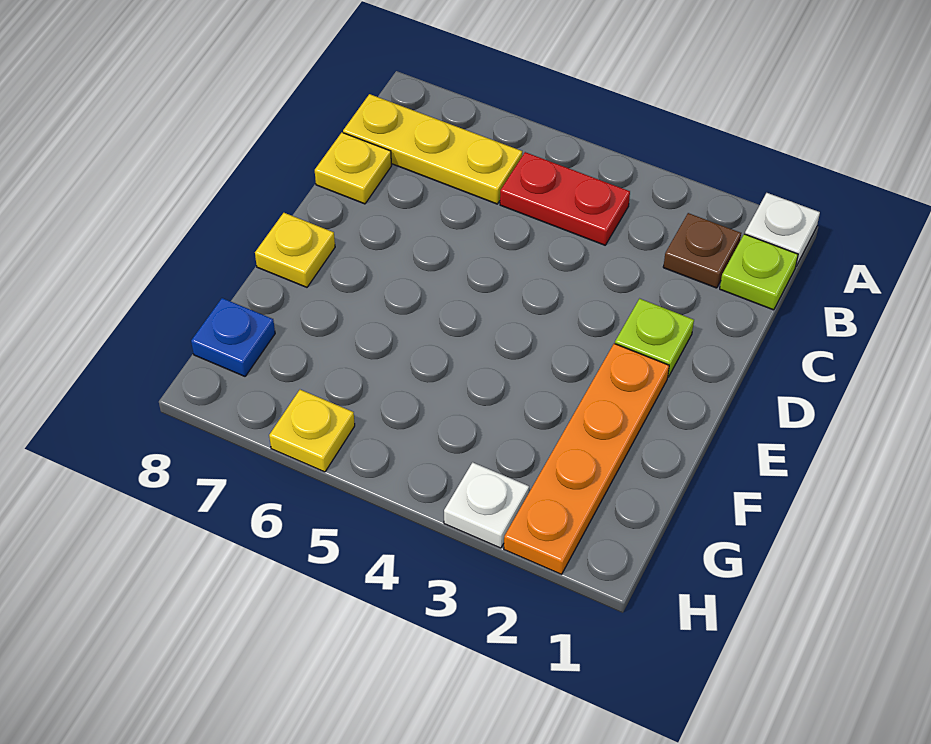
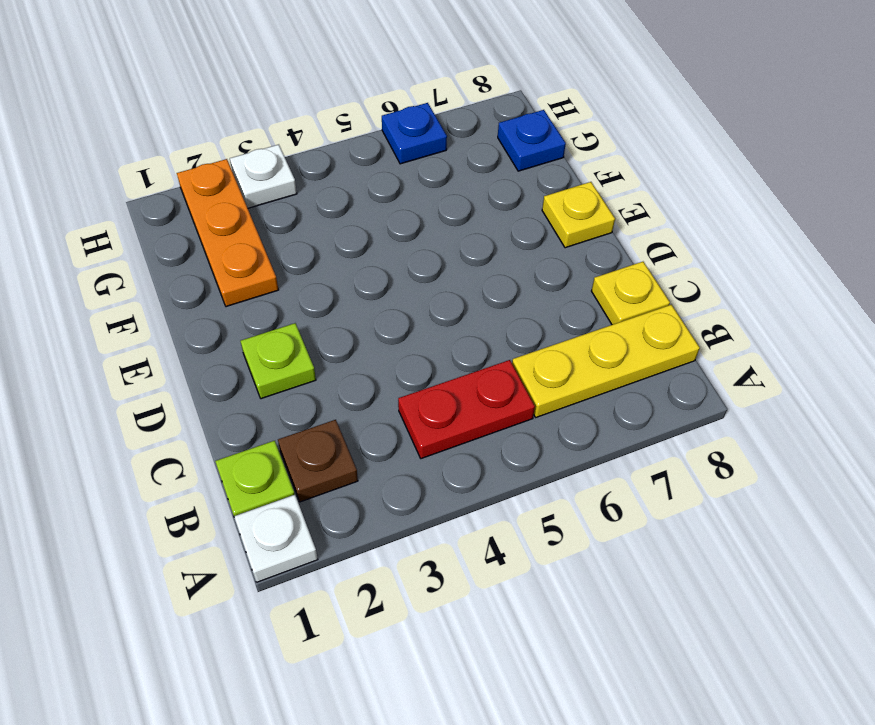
orange plate E2:H2 level 1 -> orange plate F2:H2 level 1
yellow plate H6 level 1 -> blue plate H6 level 1

